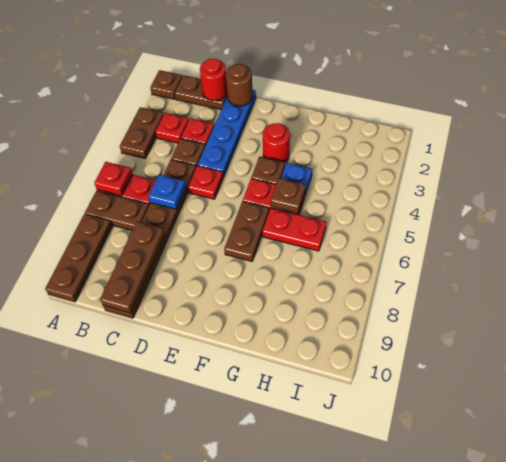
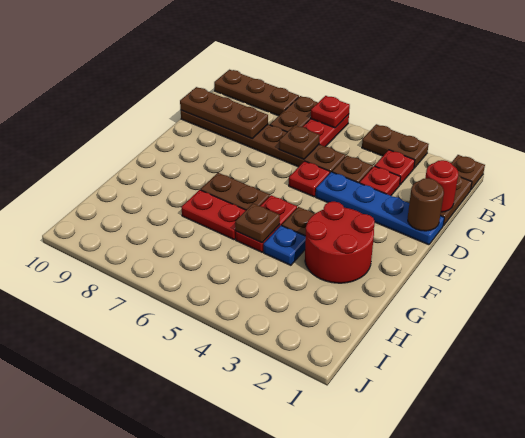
blue plate C6 level 2 -> brown plate C6 level 2
red round brick F3 level 1 -> red round brick F2:G3 level 1
red plate G6:H6 level 1 -> red plate G6:G7 level 1

